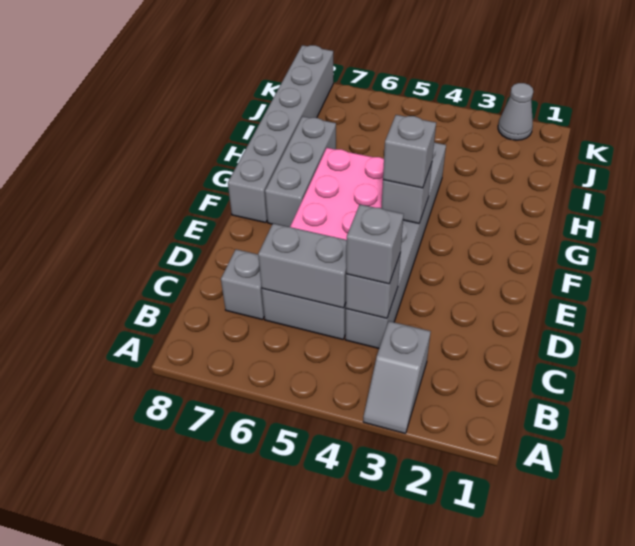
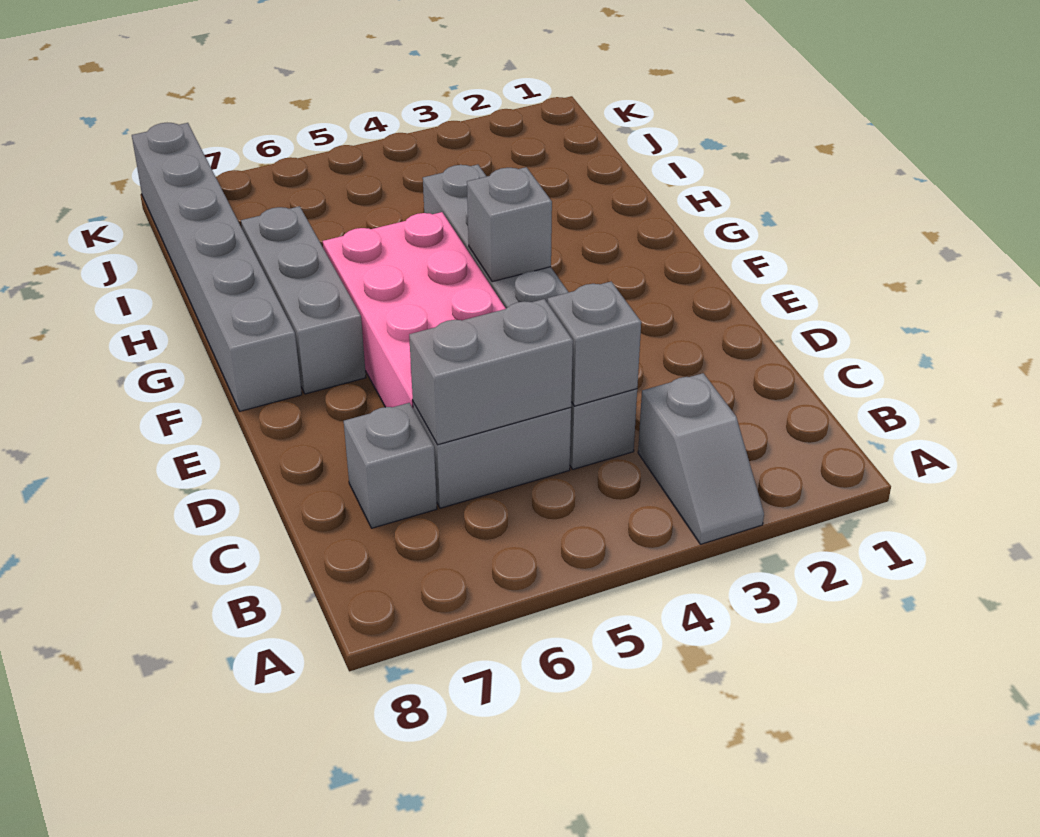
grey brick C4 level 3 -> none
grey brick F4 level 3 -> none
grey cone K2 level 1 -> none

